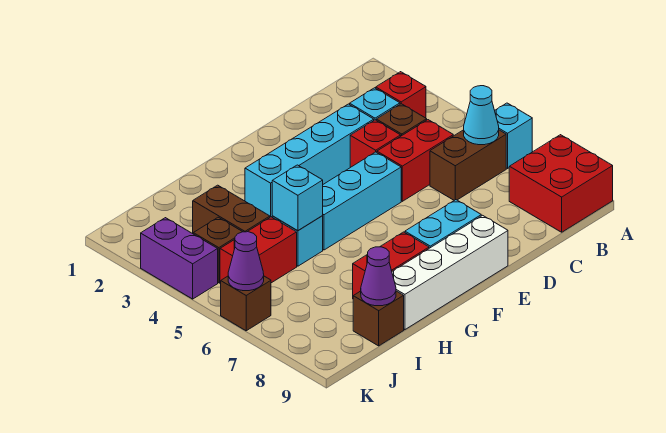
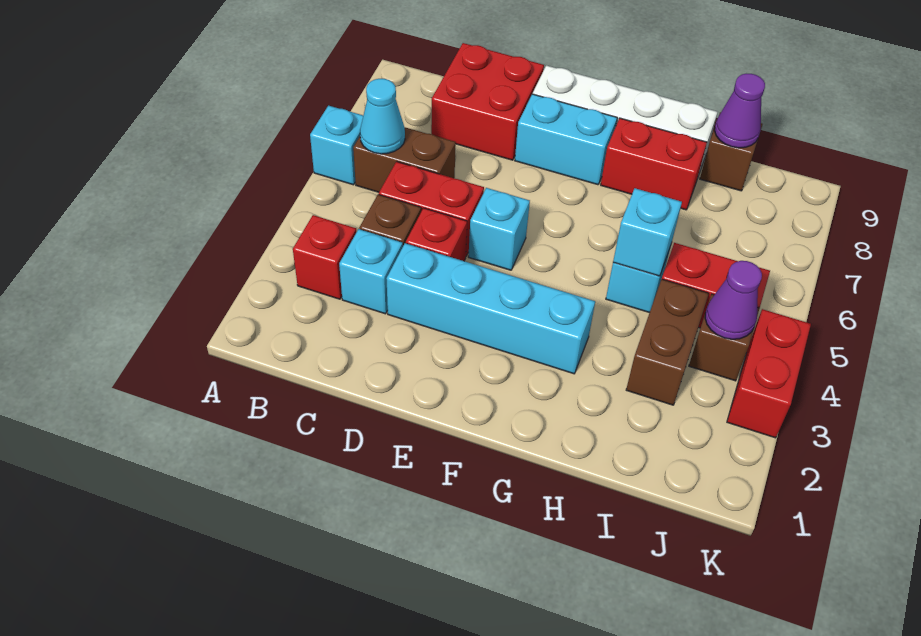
red brick A8:B9 level 1 -> red brick C8:D9 level 1
cyan brick E5:G5 level 1 -> cyan brick E5 level 1
purple brick K3:K4 level 1 -> red brick K3:K4 level 1
brown brick K6 level 1 -> none
purple cone K6 level 2 -> purple cone J4 level 2

